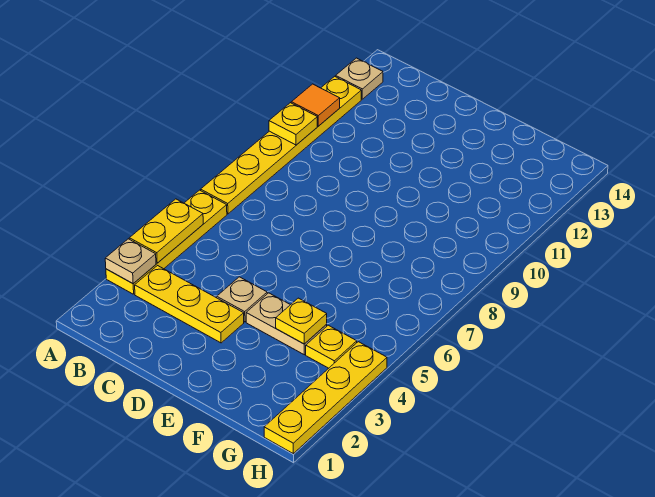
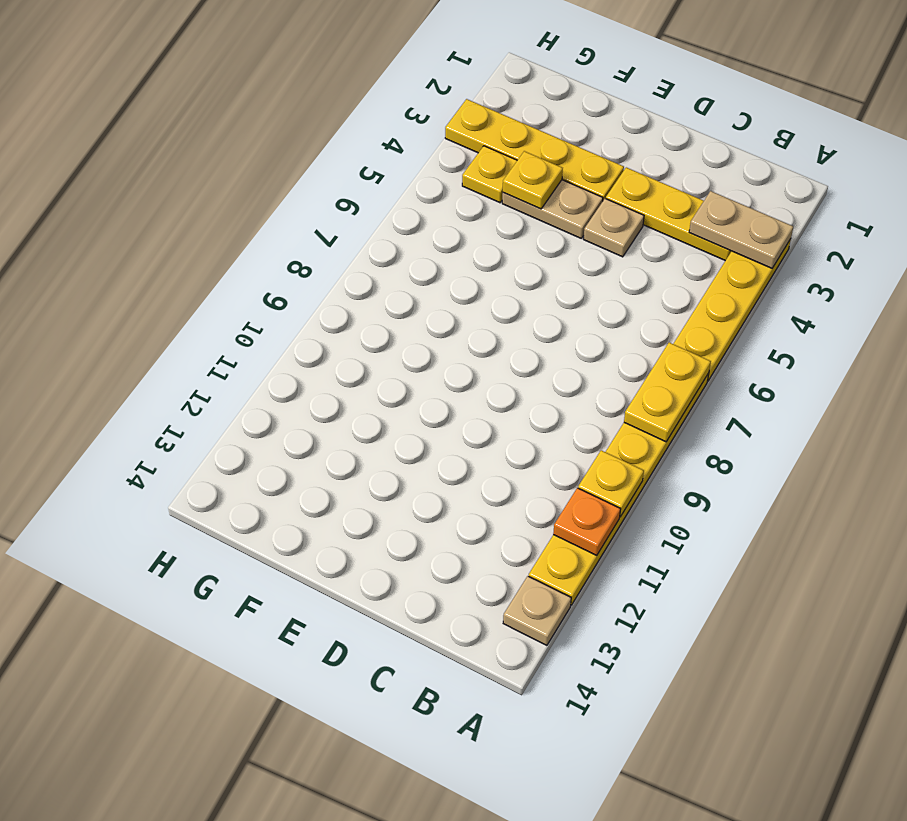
tan plate A3 level 2 -> tan plate A3:B3 level 2
yellow plate A4:A5 level 2 -> yellow plate A7:A8 level 2
orange tile A11 level 2 -> orange plate A11 level 2
yellow plate H1:H4 level 1 -> yellow plate E3:H3 level 1

